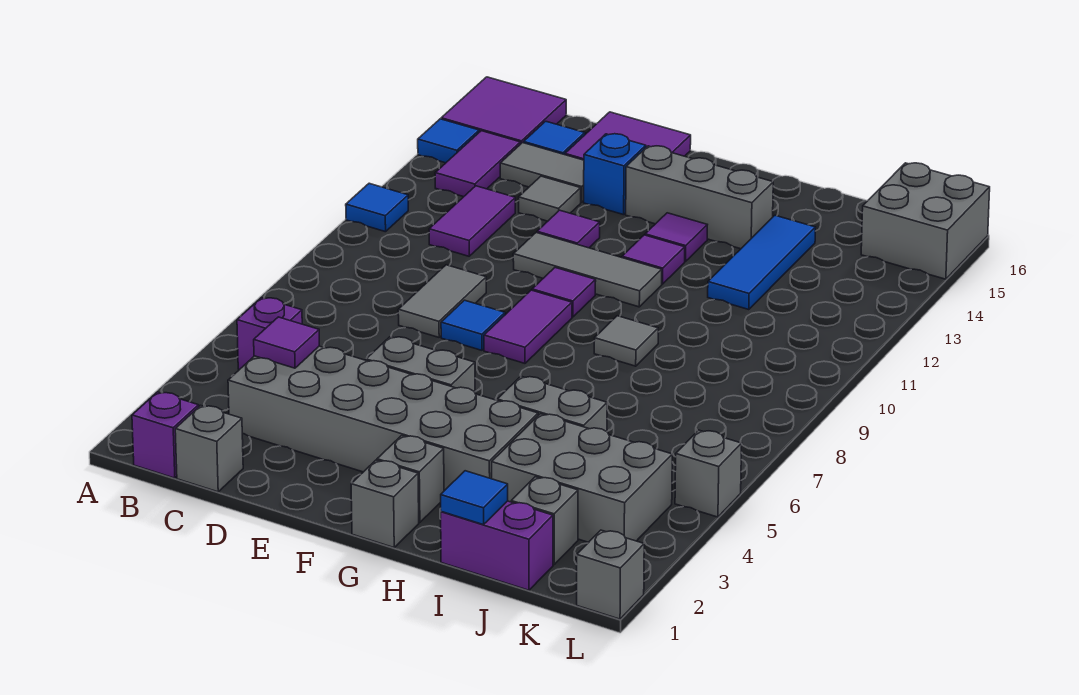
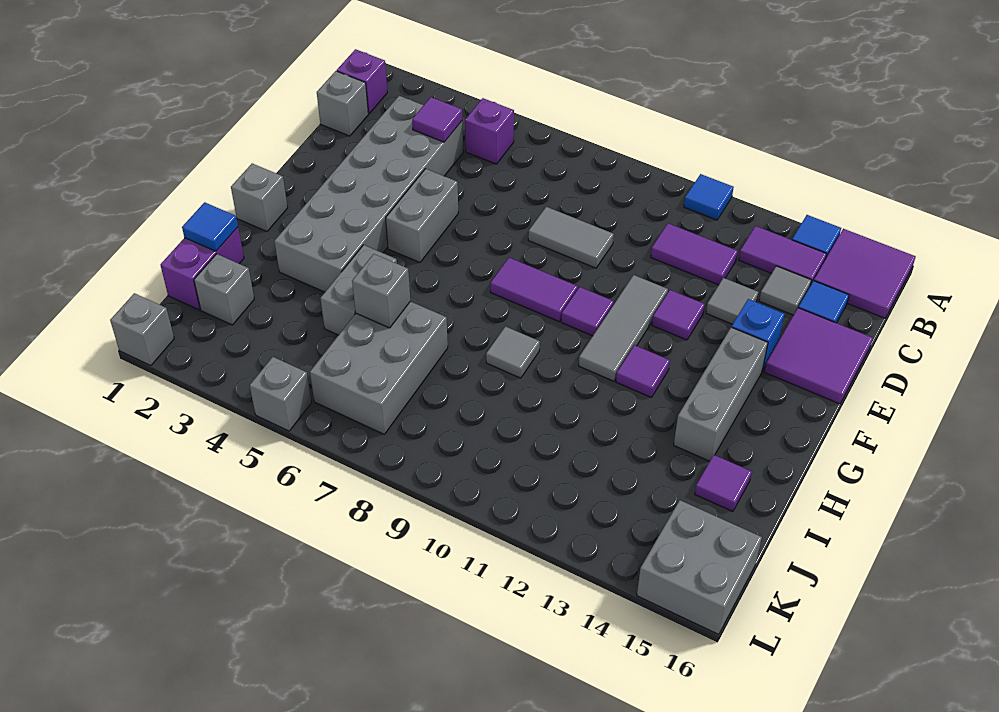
grey tile C14:D14 level 1 -> grey tile C14 level 1
blue tile E8 level 1 -> none
grey brick G2 level 1 -> grey brick I6 level 2
purple tile G13 level 1 -> purple tile I15 level 1
grey brick I3:K4 level 1 -> grey brick I6:K7 level 1
blue tile I12:I14 level 1 -> none

